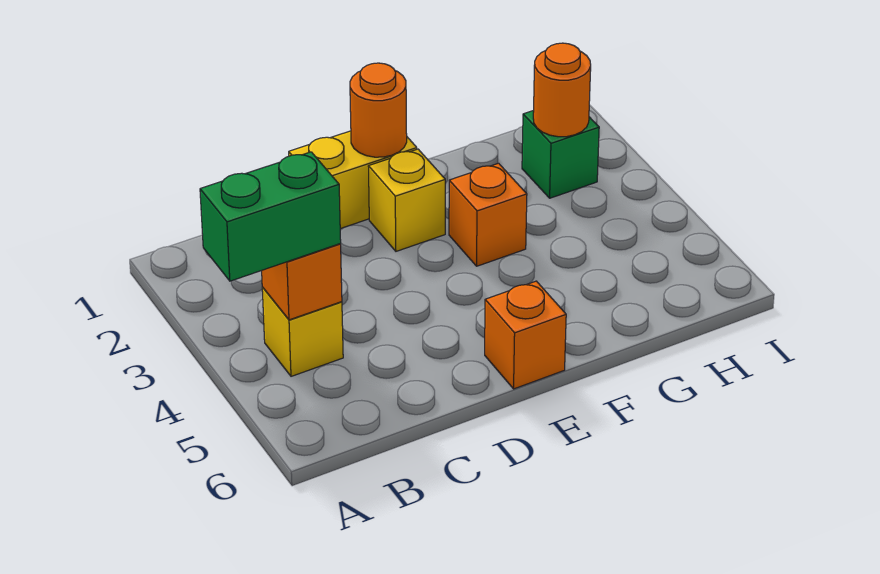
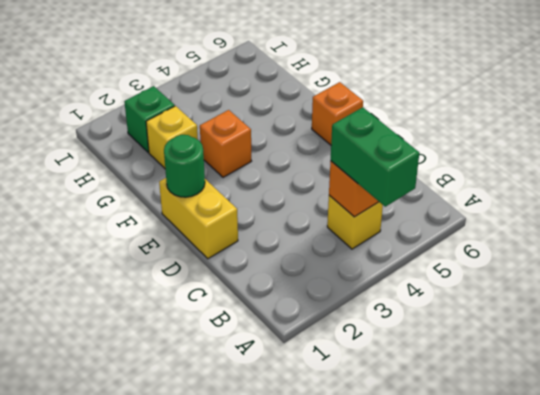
orange round brick E1 level 2 -> green round brick E1 level 2
yellow brick E2 level 1 -> yellow brick G2 level 1
orange round brick H2 level 2 -> none

